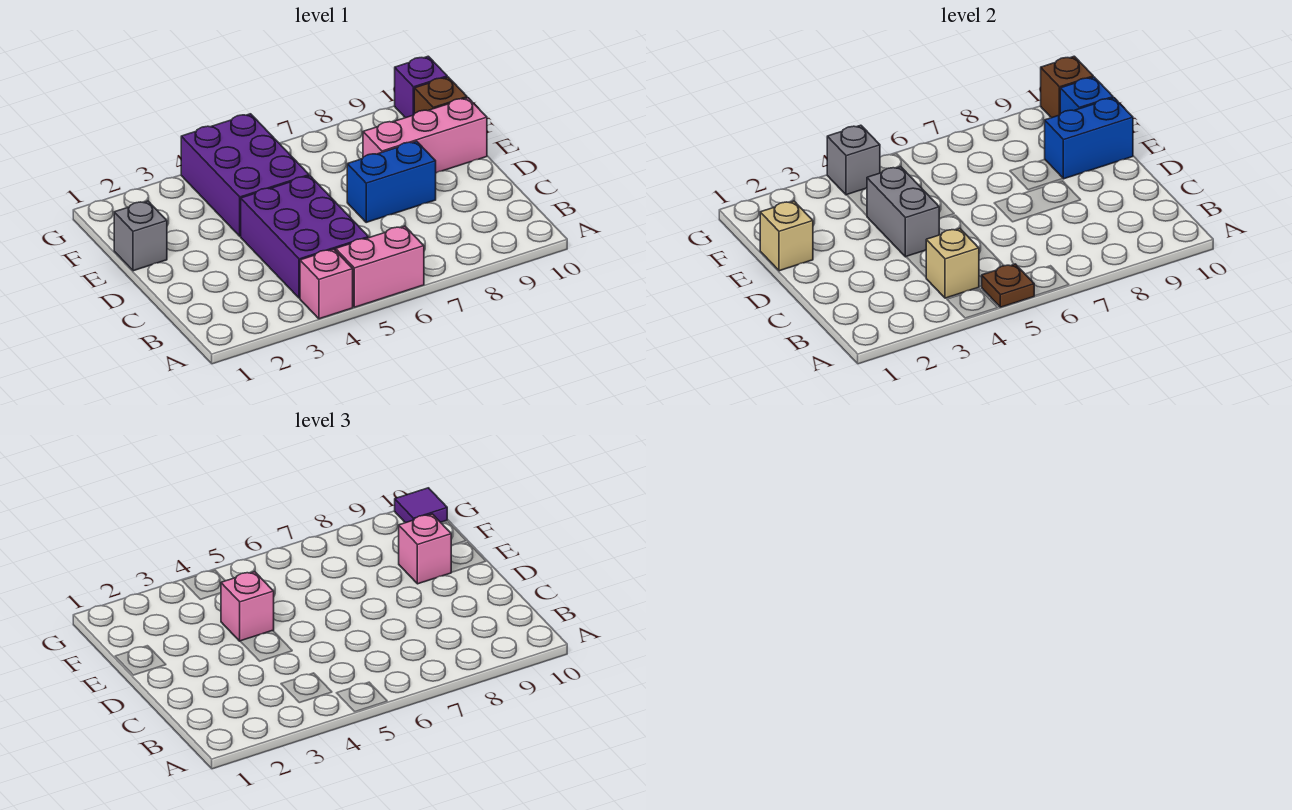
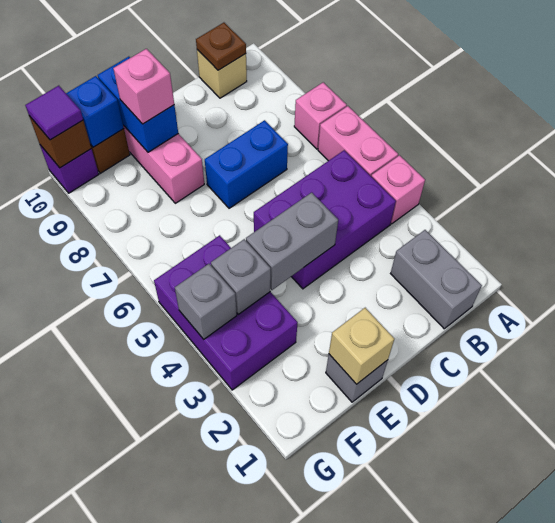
brown plate A5 level 2 -> brown plate B10 level 2
none -> grey brick B1:B2 level 1
tan brick B4 level 2 -> tan brick B10 level 1
blue brick D7:D8 level 1 -> blue brick C7:D7 level 1
purple brick E4:G5 level 1 -> purple brick F3:G5 level 1
pink brick E4 level 3 -> pink brick A7 level 1
none -> grey brick F4 level 2

